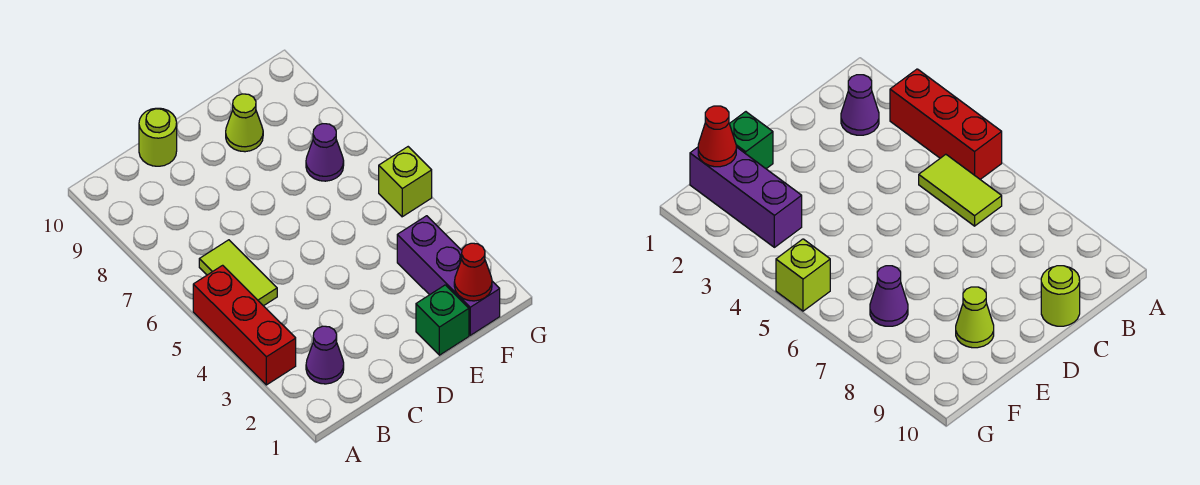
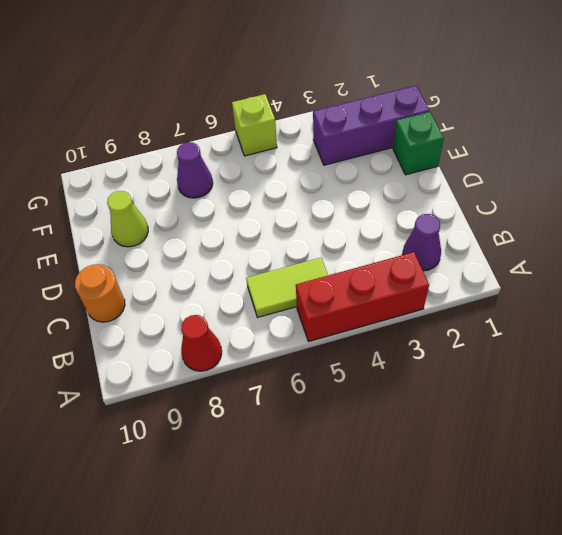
lime round brick C10 level 1 -> orange round brick C10 level 1
red cone F1 level 2 -> red cone A8 level 1

